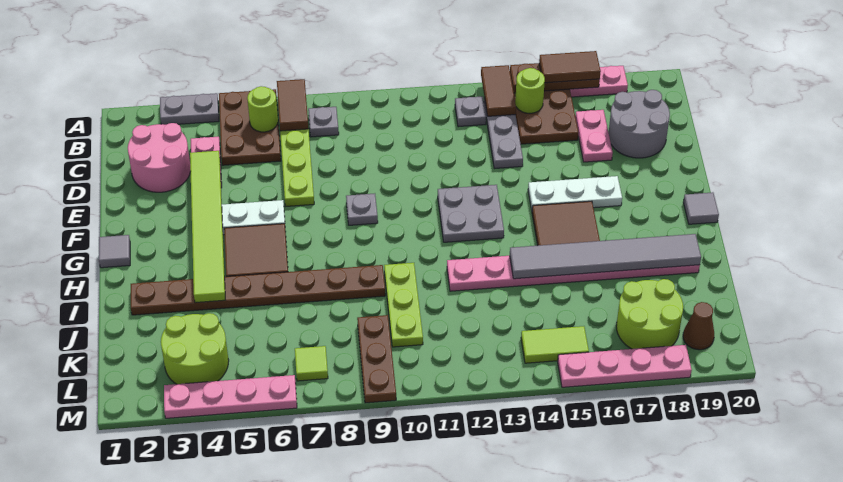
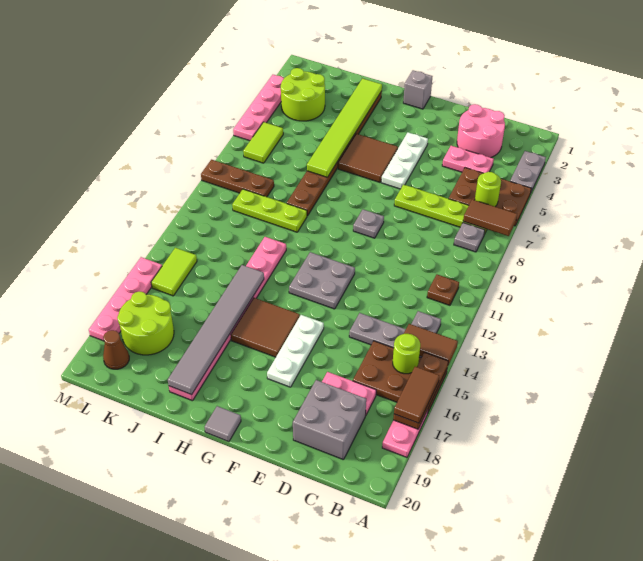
none -> brown plate B11 level 1
grey round brick C18:D19 level 1 -> grey brick C18:D19 level 1
lime tile D4:I4 level 2 -> lime tile I2:I7 level 2
grey tile G1 level 1 -> grey brick G1 level 1
lime tile L7 level 1 -> lime tile L6:L7 level 1

